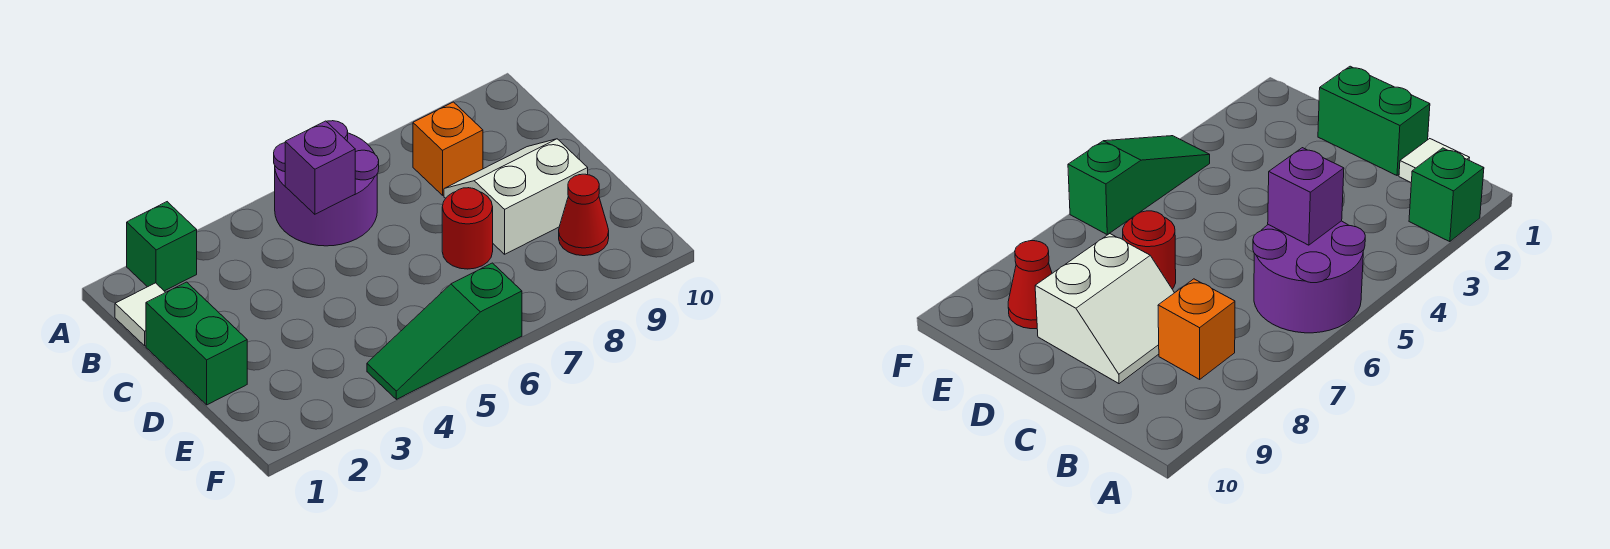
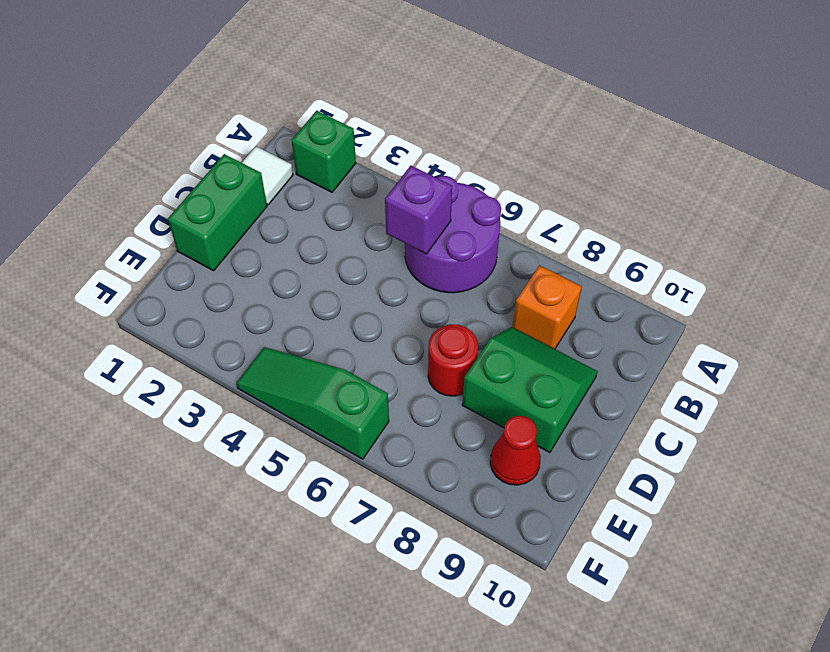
white slope C8:D9 level 1 top D -> green slope C8:D9 level 1 top D

